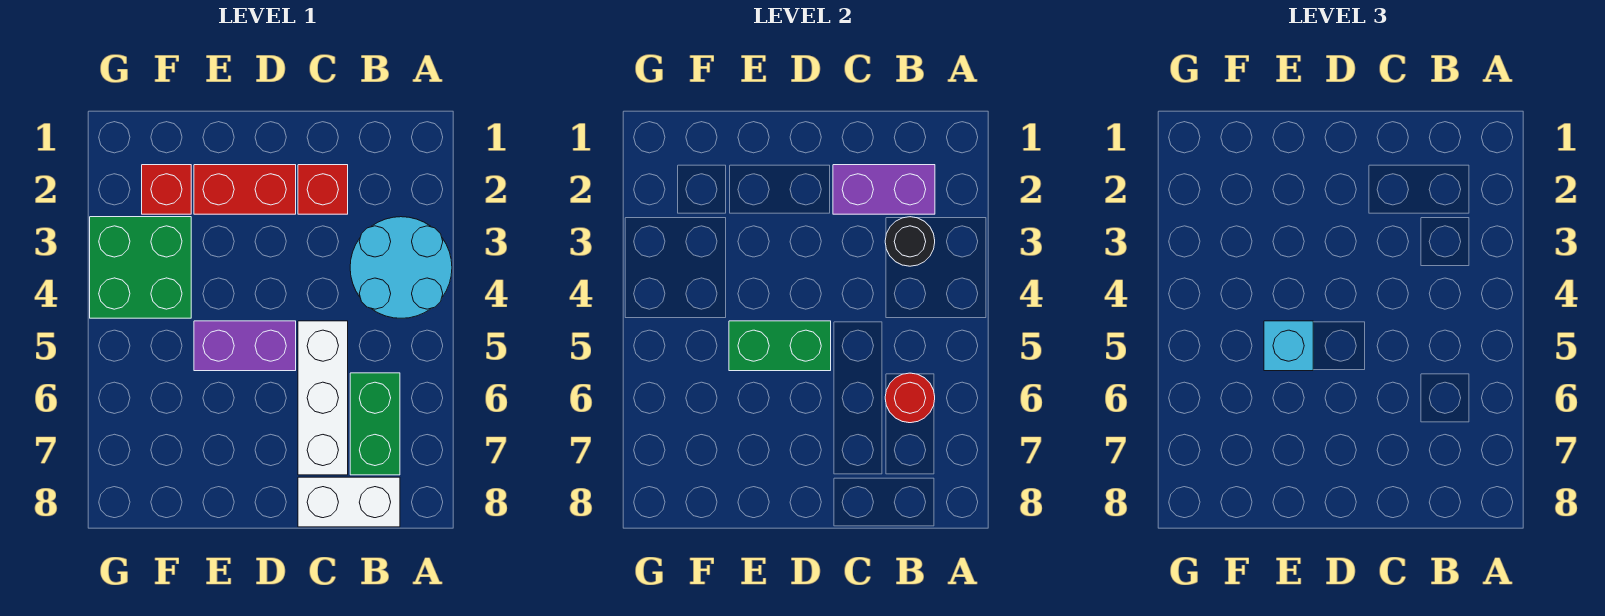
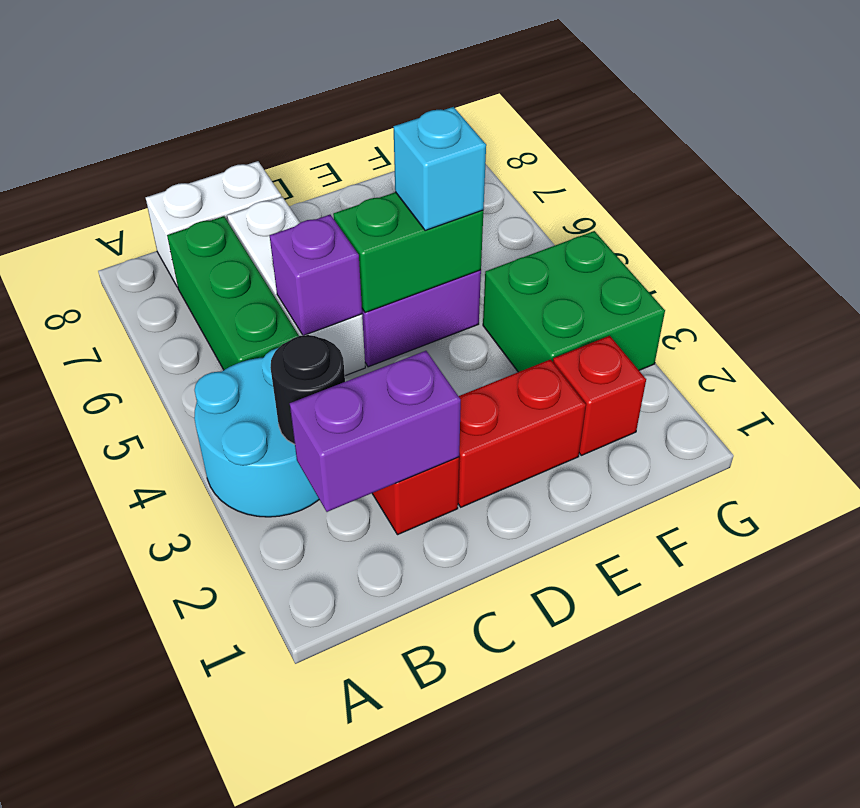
green brick B6:B7 level 1 -> green brick B5:B7 level 1
red round brick B6 level 2 -> none
none -> purple brick C5 level 2

